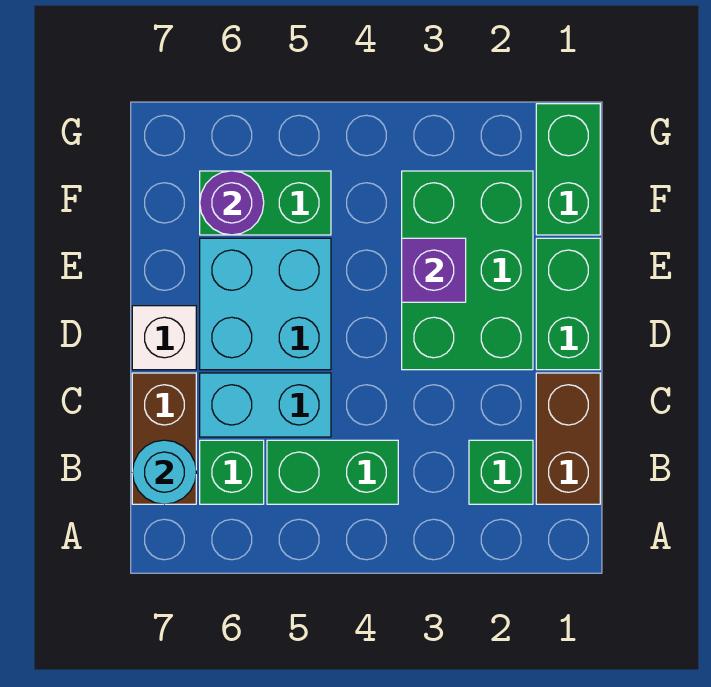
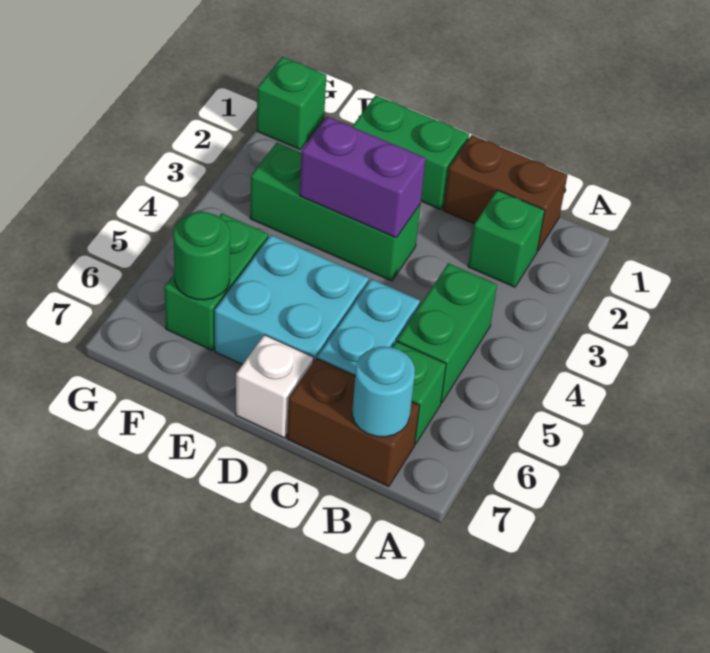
green brick D2:F3 level 1 -> green brick D3:F3 level 1
purple brick E3 level 2 -> purple brick D3:E3 level 2
green brick F1:G1 level 1 -> green brick G1 level 1
purple round brick F6 level 2 -> green round brick F6 level 2

